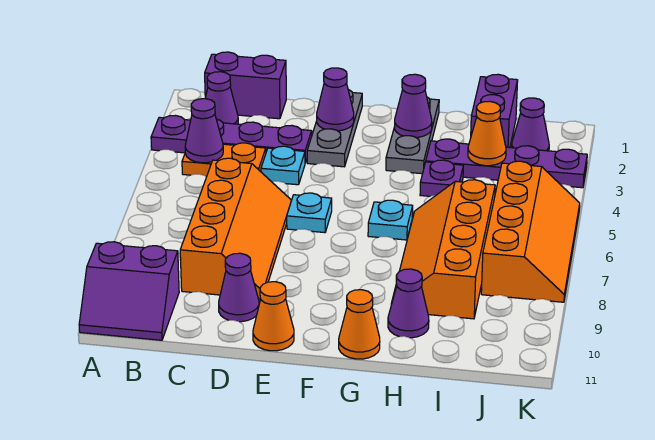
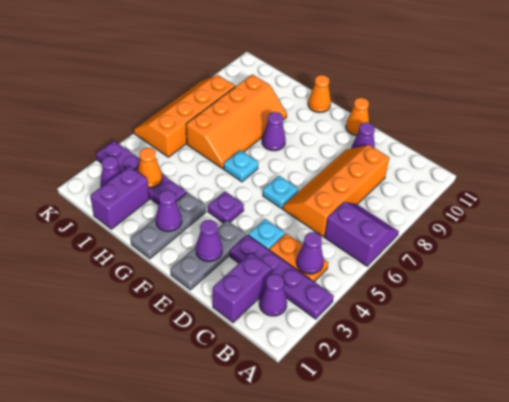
purple slope A10:B11 level 1 top 10 -> purple slope A6:B7 level 1 top 6
purple brick B1:C1 level 1 -> purple brick C1:C2 level 1
purple plate H4 level 1 -> purple plate F4 level 1
purple cone H10 level 1 -> purple cone G8 level 1

